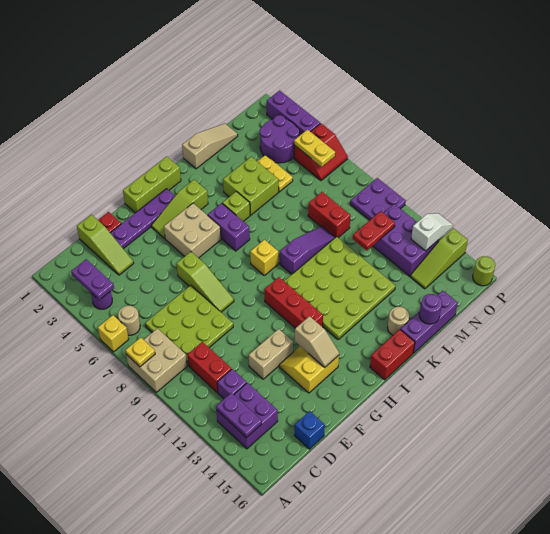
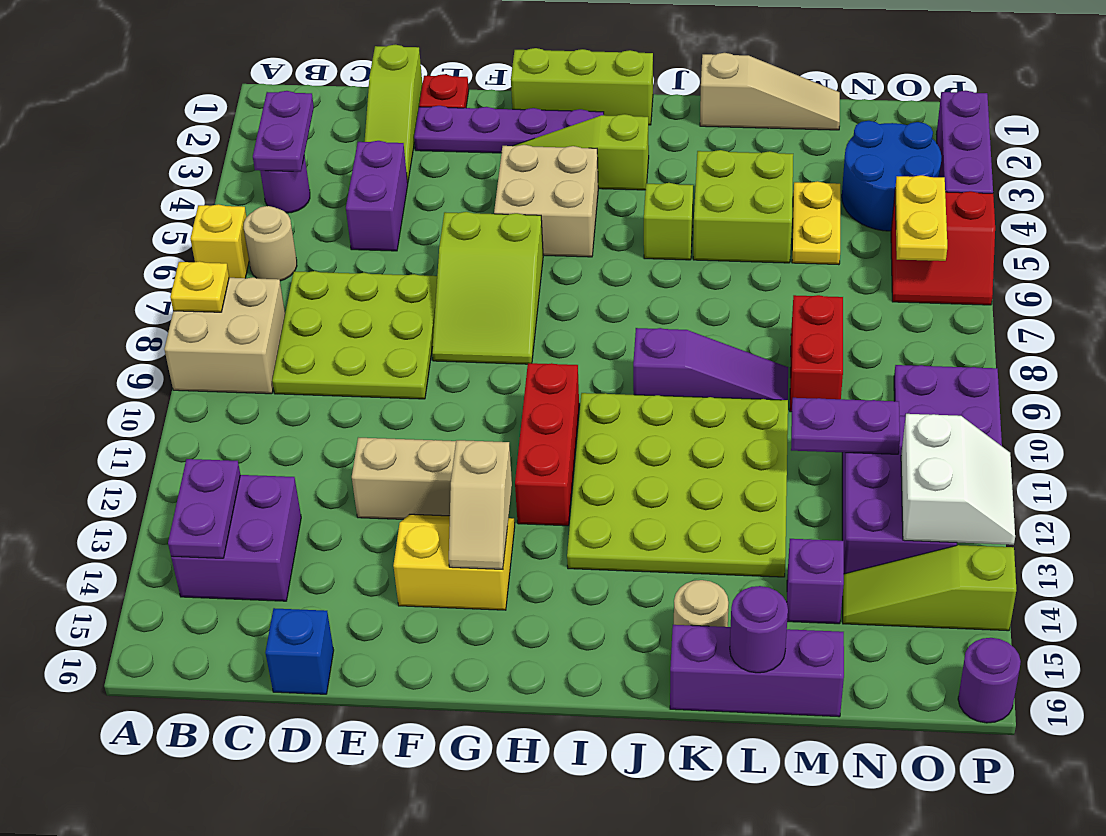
red brick C10:C11 level 1 -> none
purple brick C12 level 1 -> purple brick M14 level 1
lime slope F6:F8 level 1 top 6 -> lime slope F6:G8 level 1 top 6
purple brick I5:I6 level 1 -> purple brick D4:D5 level 1
yellow brick I8 level 1 -> none
red brick I16:J16 level 1 -> none
red plate M11:N11 level 2 -> purple plate M11:N11 level 2
purple round brick N3:O4 level 1 -> blue round brick N3:O4 level 1
white slope O13:P13 level 2 top O -> white slope O12:P13 level 2 top O
lime round brick P16 level 1 -> purple round brick P16 level 1

